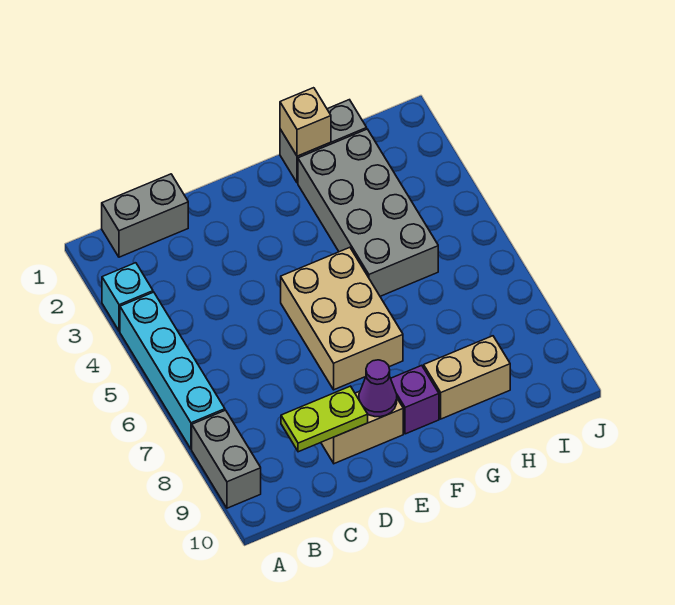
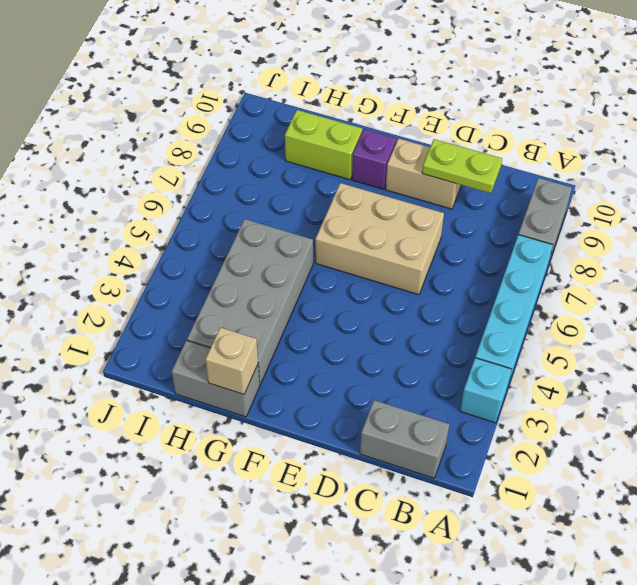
tan brick E5:F7 level 1 -> tan brick D6:F7 level 1
purple cone E9 level 2 -> none
tan brick G9:H9 level 1 -> lime brick G9:H9 level 1

